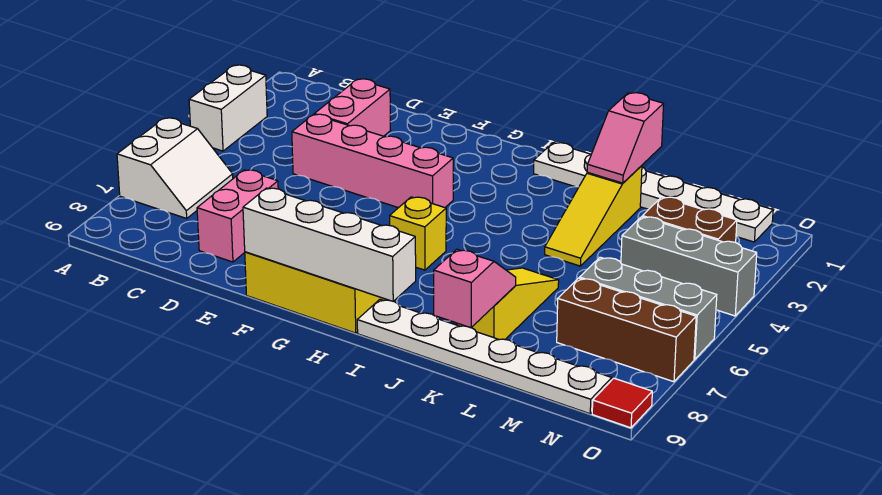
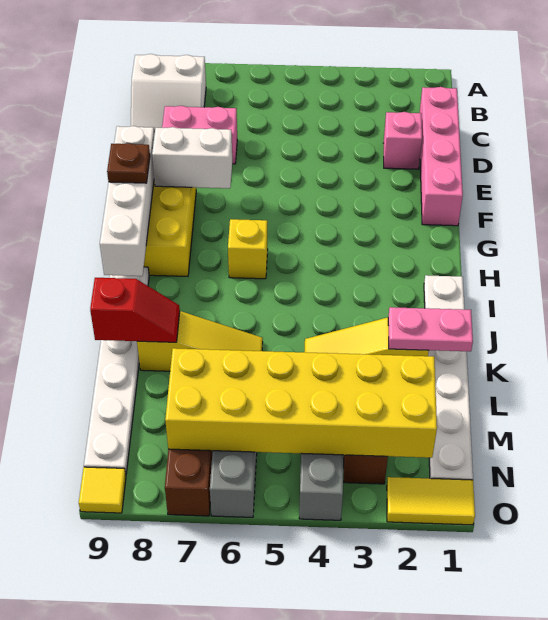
white brick A3:A4 level 1 -> white brick F7:F8 level 2
white slope A6:B7 level 1 top A -> white slope B8:C9 level 1 top B
pink brick D2:D3 level 1 -> pink brick D2 level 1
pink brick D4:G4 level 1 -> pink brick C1:F1 level 1
none -> brown plate G9 level 3
pink slope K1:K2 level 2 top 1 -> pink plate K1:K2 level 2
pink slope K8:K9 level 2 top 9 -> red slope K8:K9 level 2 top 9
none -> yellow brick M2:N7 level 2
none -> yellow tile O1:O2 level 1
red tile O9 level 1 -> yellow tile O9 level 1

